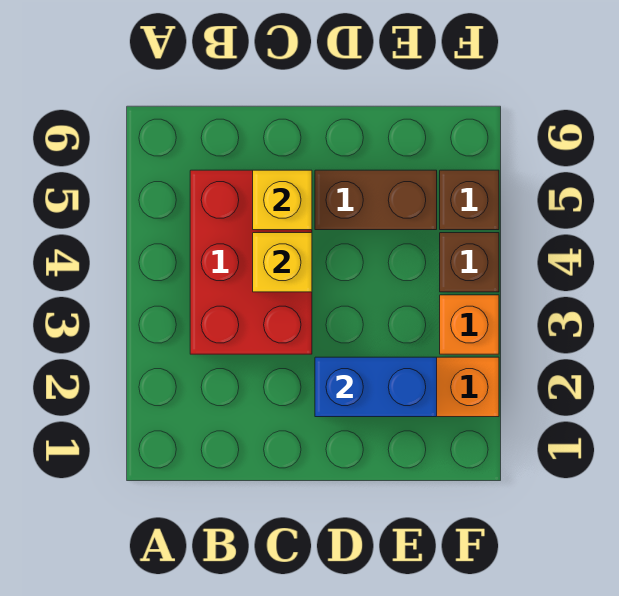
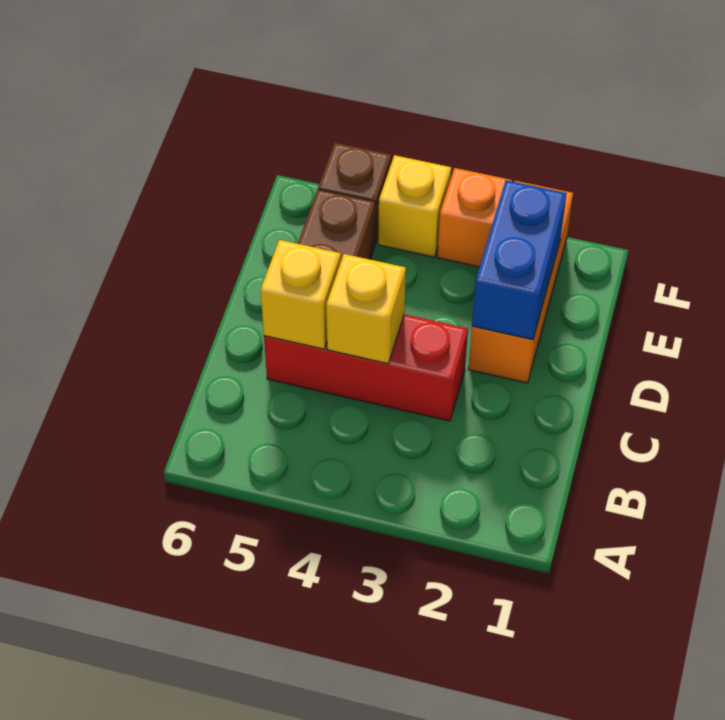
red brick B3:C5 level 1 -> red brick C3:C5 level 1
brown brick F4 level 1 -> yellow brick F4 level 1

